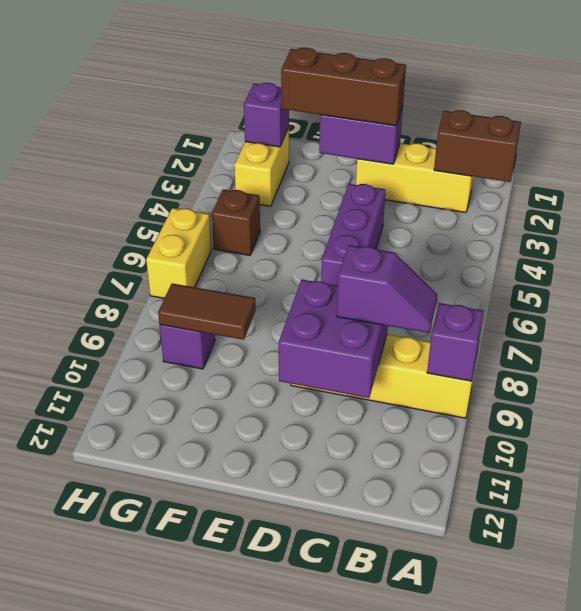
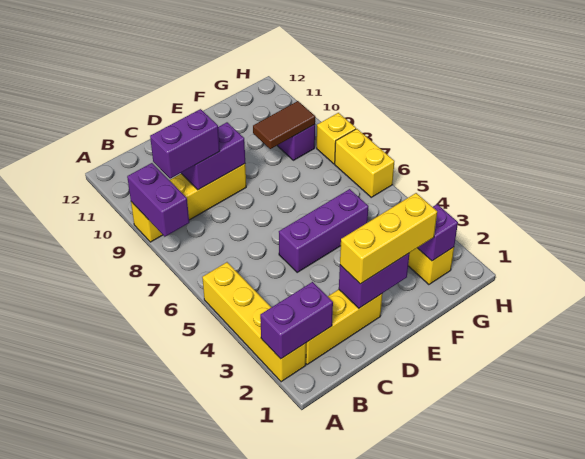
none -> yellow brick A2:A5 level 1
brown brick A2:B2 level 2 -> purple brick A2:B2 level 2
purple brick A9 level 2 -> purple brick A8:A9 level 2
purple slope B9:C9 level 3 top C -> purple brick B9:C9 level 3
purple brick C9:D10 level 2 -> purple brick C9:D9 level 2
brown brick D2:F2 level 3 -> yellow brick D2:F2 level 3
purple brick D4:D6 level 1 -> purple brick D5:F5 level 1
brown brick G5 level 1 -> none
none -> yellow brick H8 level 1

